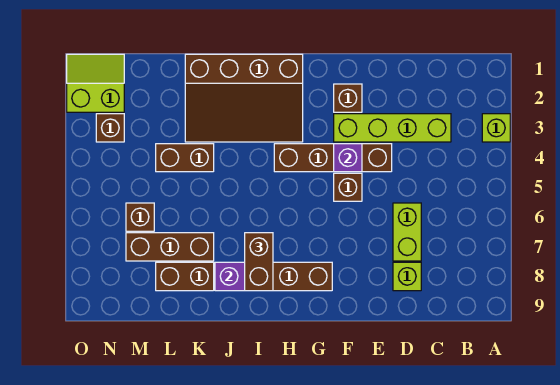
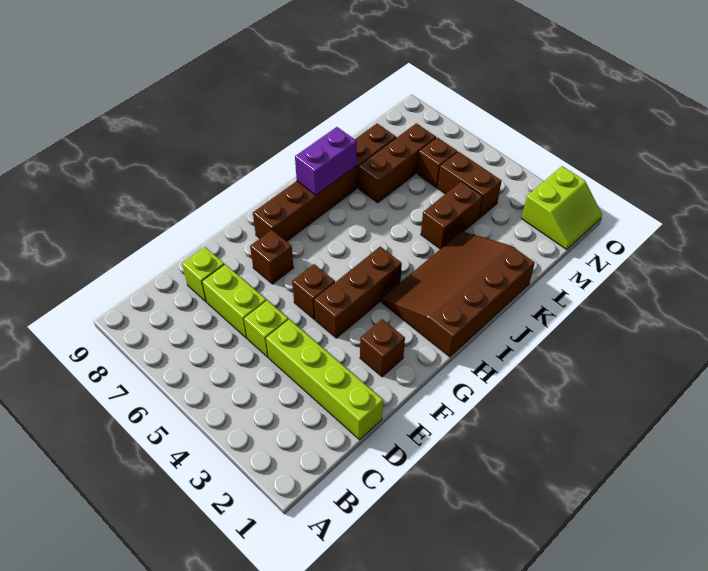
lime brick A3 level 1 -> lime brick D5 level 1
lime brick C3:F3 level 1 -> lime brick D1:D4 level 1
brown brick E4:H4 level 1 -> brown brick F4:H4 level 1
purple brick F4 level 2 -> none
brown brick I7:I8 level 3 -> brown brick M4:M5 level 1
brown brick N3 level 1 -> brown brick F7 level 1

